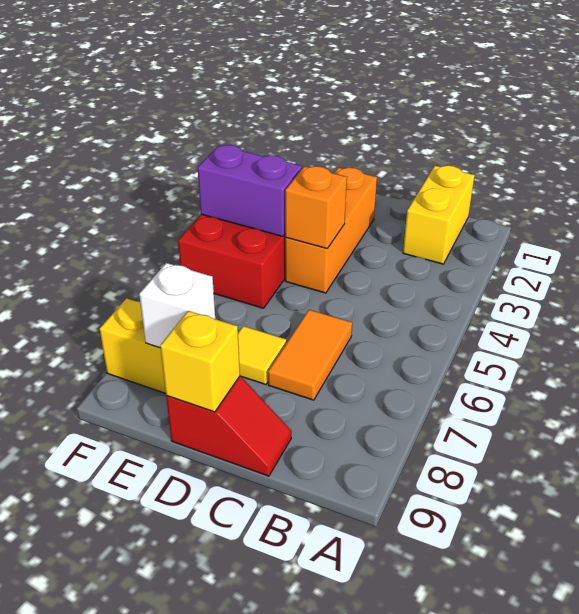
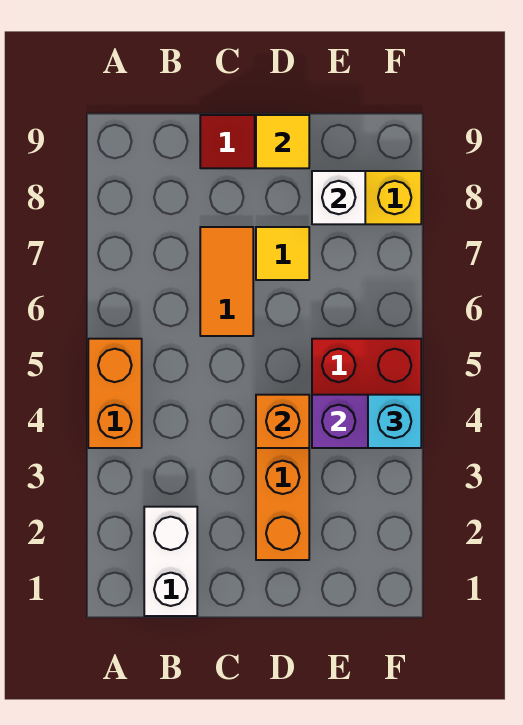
none -> orange brick A4:A5 level 1
yellow brick B1:B2 level 1 -> white brick B1:B2 level 1
yellow brick D9 level 2 -> yellow tile D9 level 2
none -> cyan brick F4 level 3

